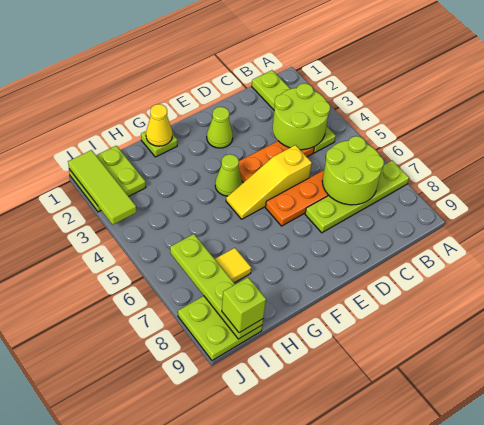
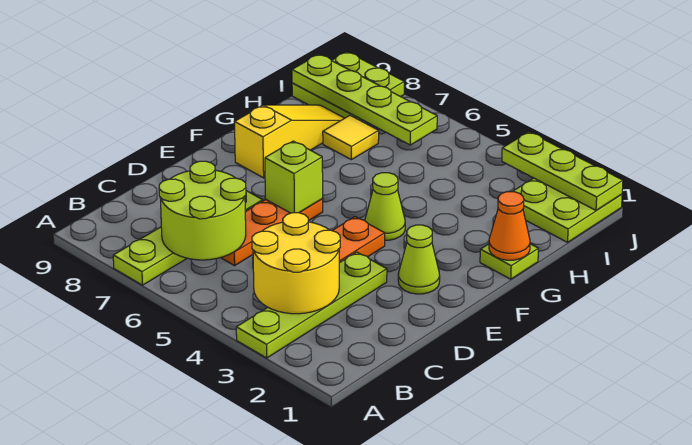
lime plate B1:B4 level 1 -> lime plate A3:D3 level 1
lime round brick B3:C4 level 2 -> yellow round brick B3:C4 level 2
yellow slope D5:F5 level 1 top D -> yellow slope F8:H8 level 1 top F
yellow cone G1 level 2 -> orange cone G1 level 2
lime brick I9 level 3 -> lime brick E6 level 2
lime tile J1:J3 level 2 -> lime plate J1:J3 level 2

